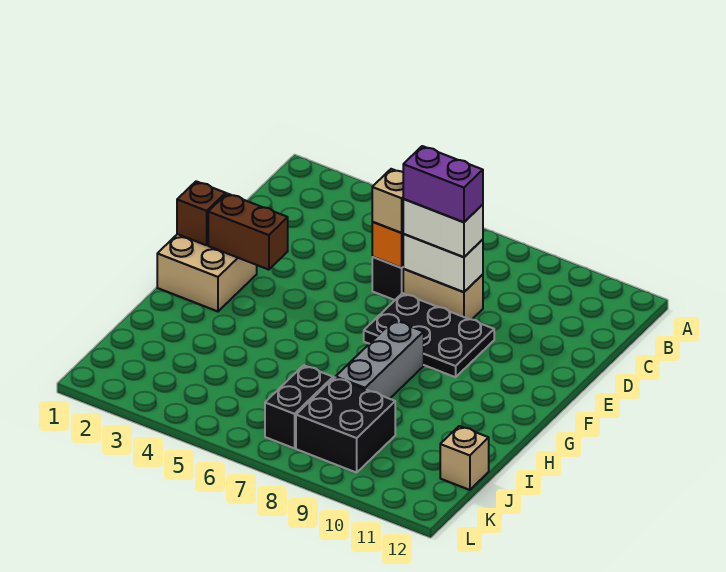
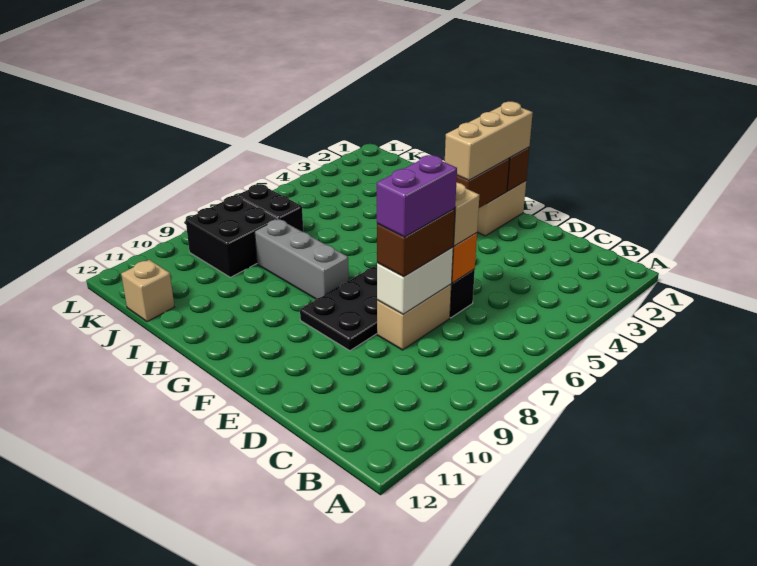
white brick D7:D8 level 3 -> brown brick D7:D8 level 3
none -> tan brick F1:F3 level 3

